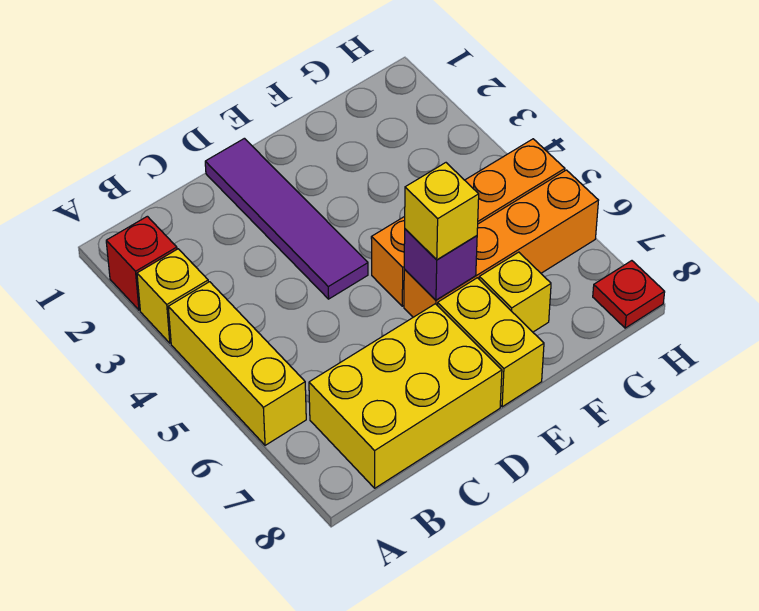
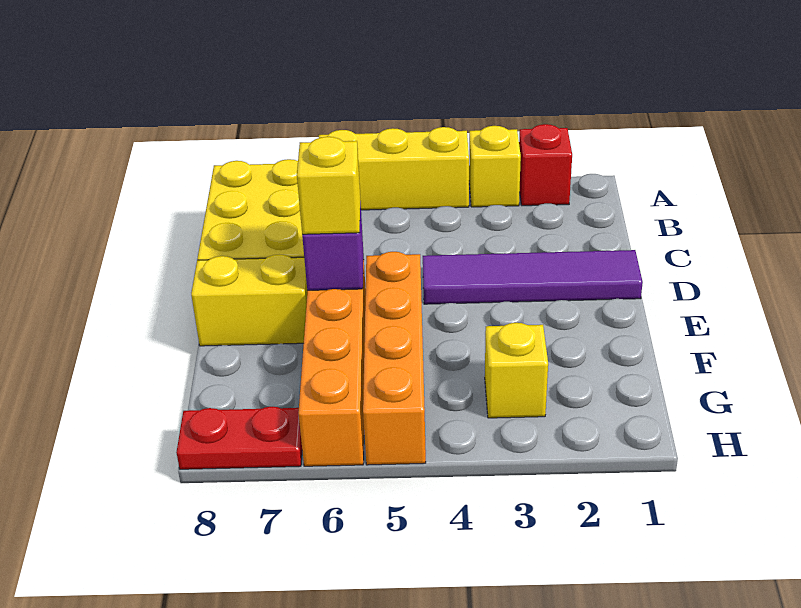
yellow brick F7 level 1 -> yellow brick G3 level 1
red plate H8 level 1 -> red plate H7:H8 level 1

